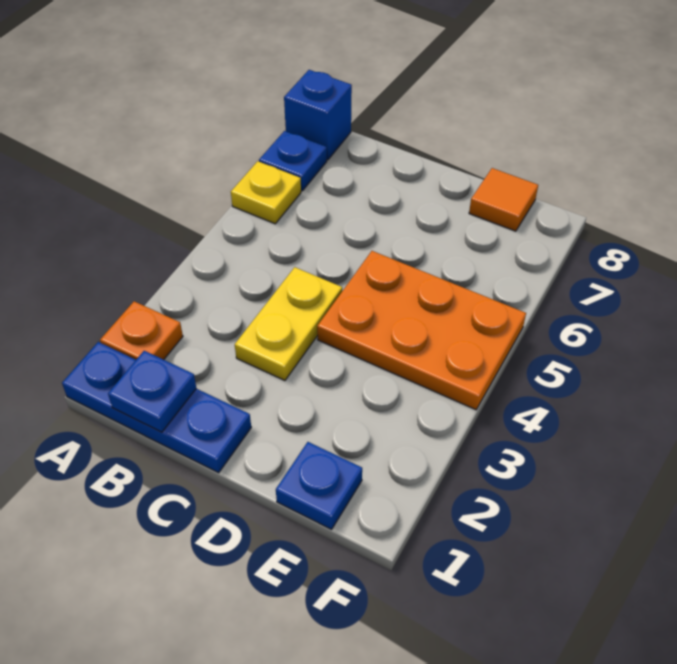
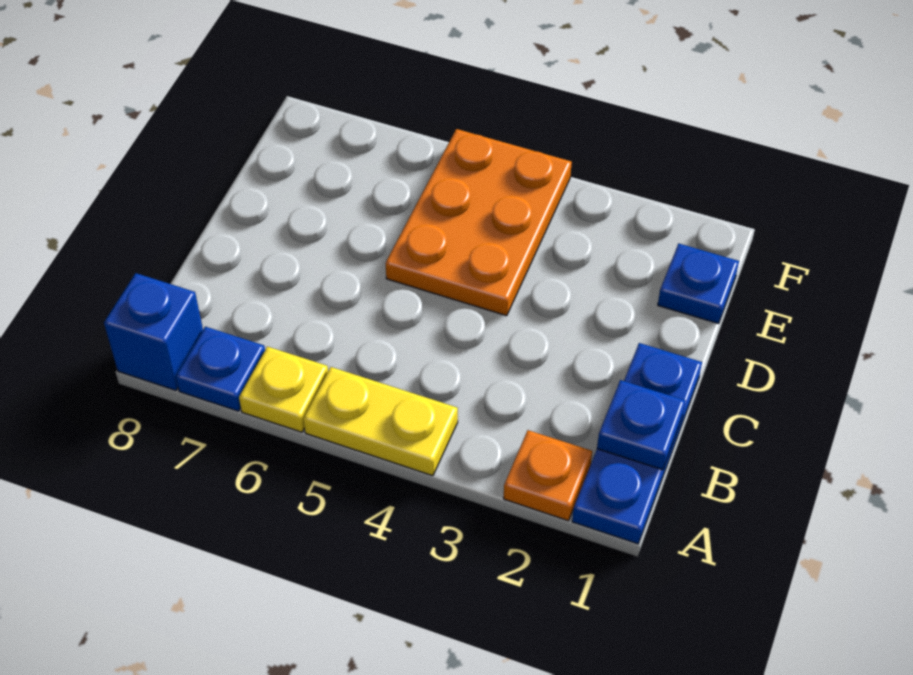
yellow plate C3:C4 level 1 -> yellow plate A4:A5 level 1
orange tile E8 level 1 -> none

